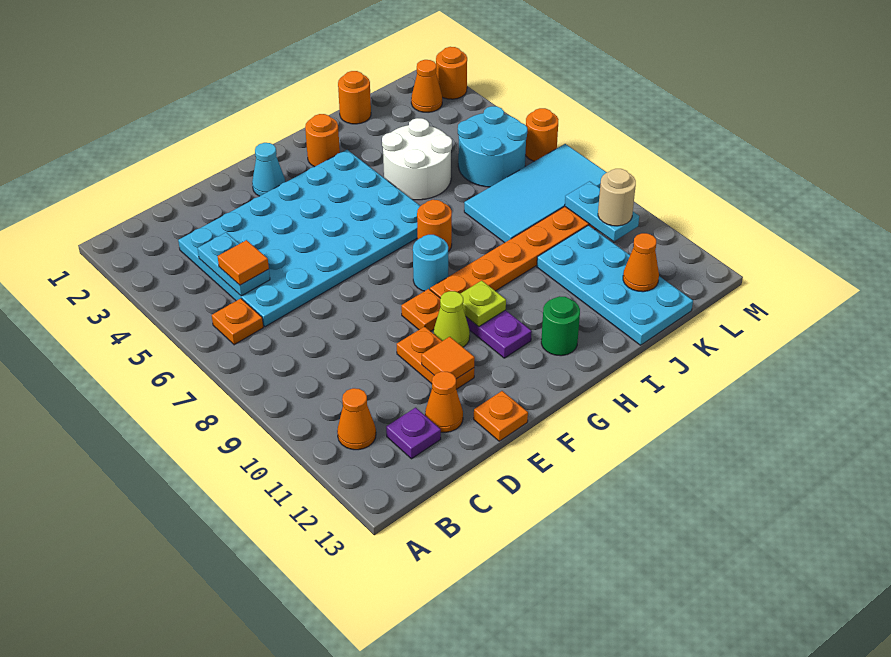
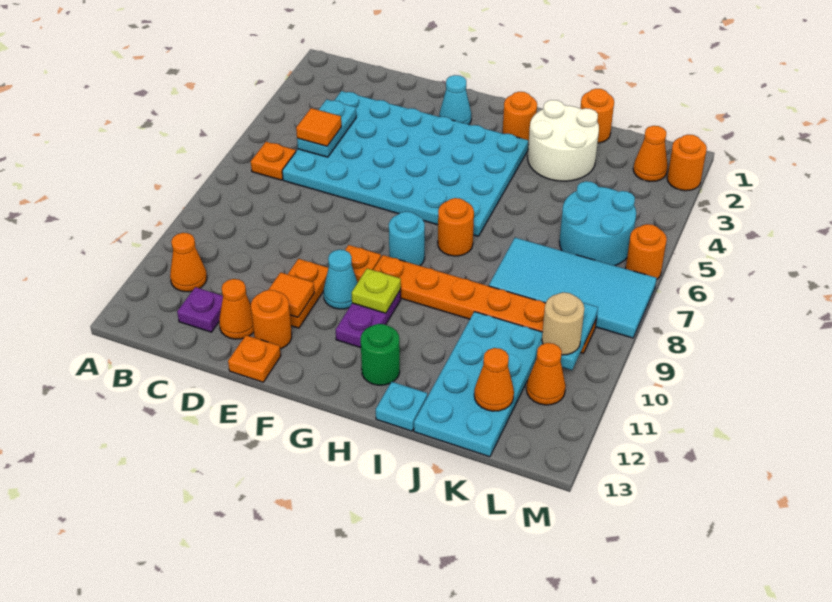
none -> orange round brick E12 level 1
lime cone F10 level 1 -> cyan cone F10 level 1
white round brick I4:J5 level 1 -> white round brick I2:J3 level 1
none -> cyan plate I13 level 1
none -> orange cone L11 level 1

